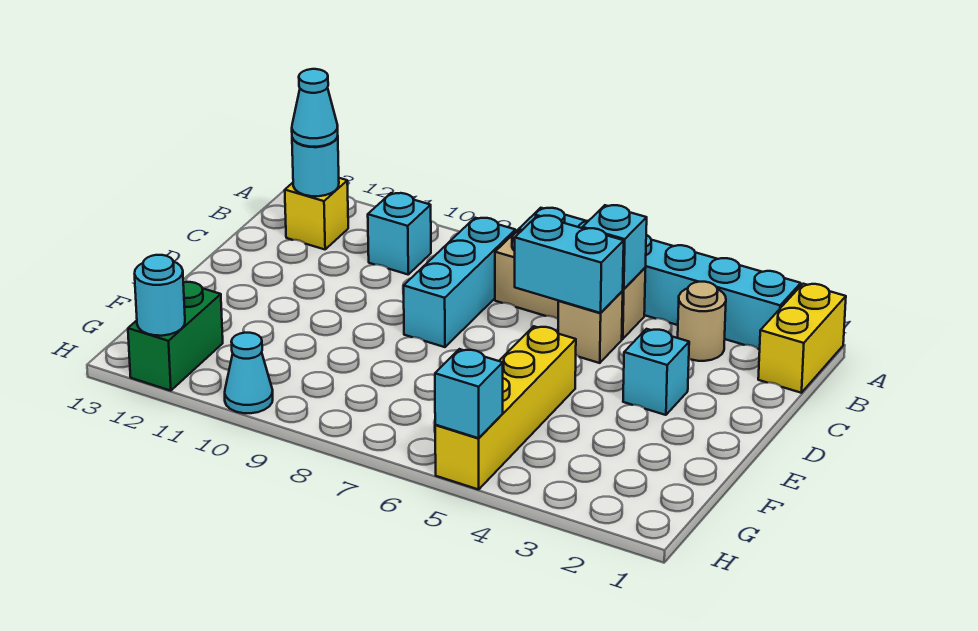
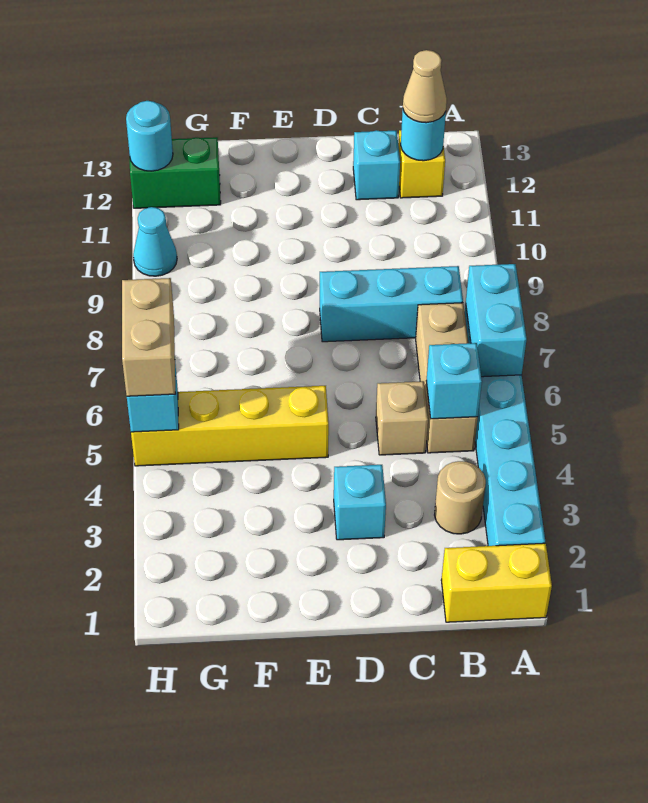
cyan brick B10 level 1 -> cyan brick C12 level 1
cyan cone B12 level 3 -> tan cone B12 level 3
cyan brick C5:C6 level 2 -> cyan brick A6:A7 level 2
none -> tan brick H5:H6 level 3

